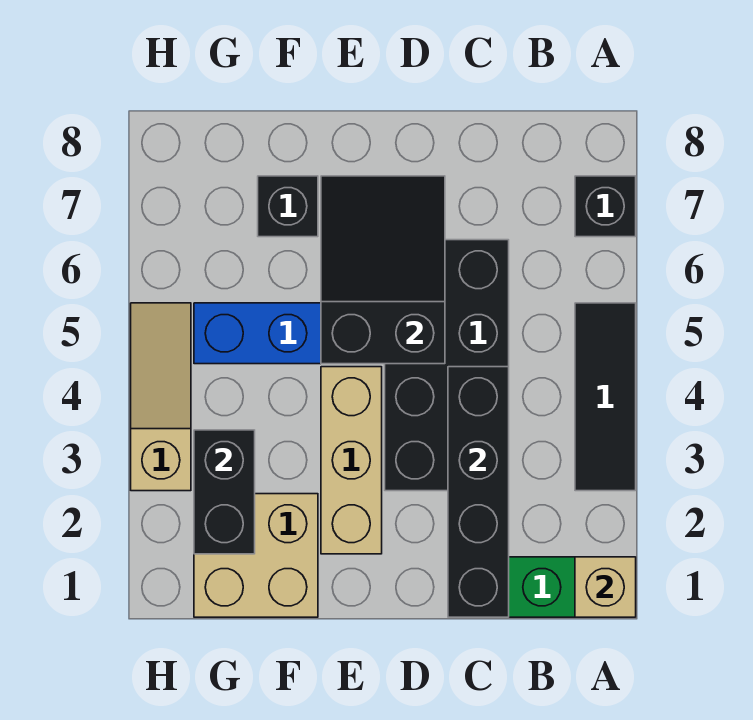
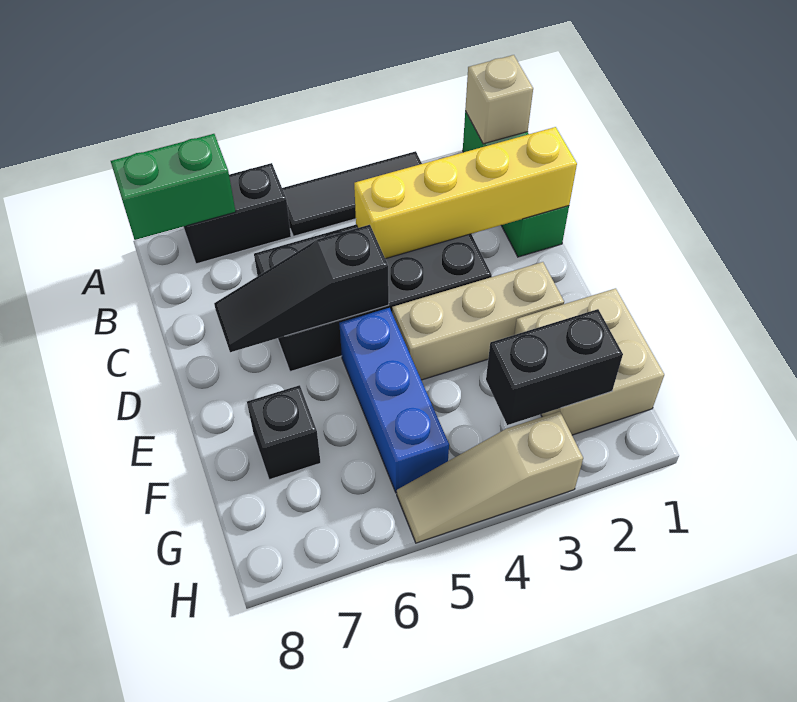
black brick A7 level 1 -> black brick A6:A7 level 1
none -> green brick A7:A8 level 2
black brick C1:C4 level 2 -> yellow brick C1:C4 level 2
black slope D5:E7 level 2 top 5 -> black slope D5:D7 level 2 top 5

